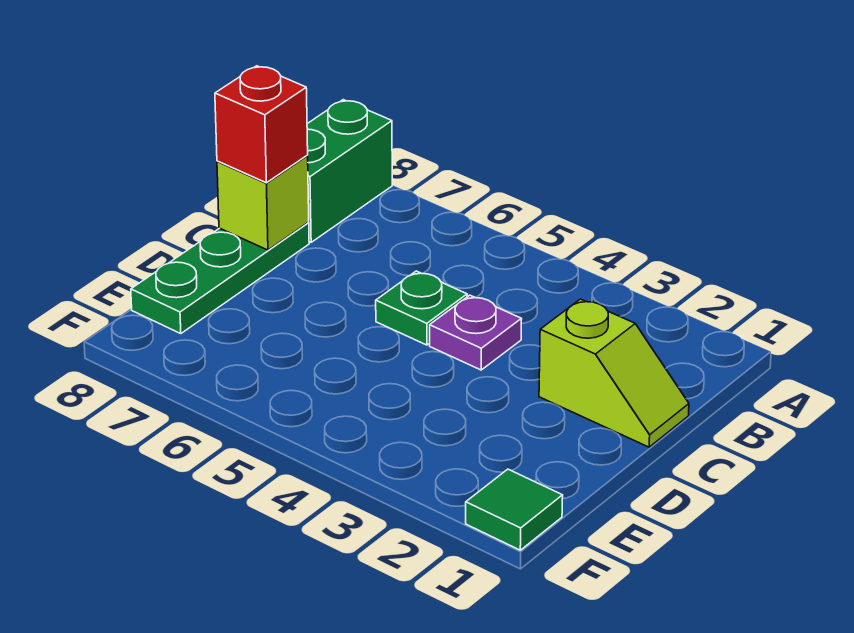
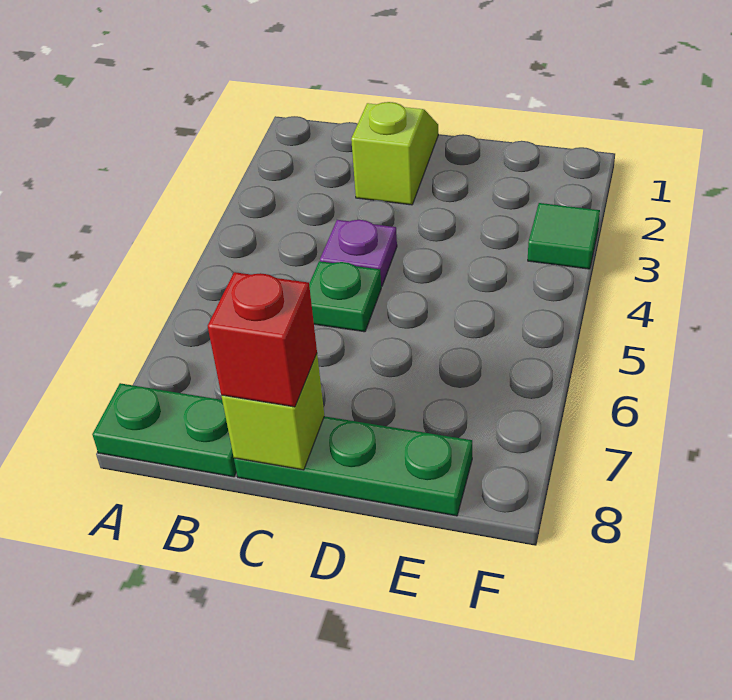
green brick A8:B8 level 1 -> green plate A8:B8 level 1
green tile F1 level 1 -> green tile F3 level 1

